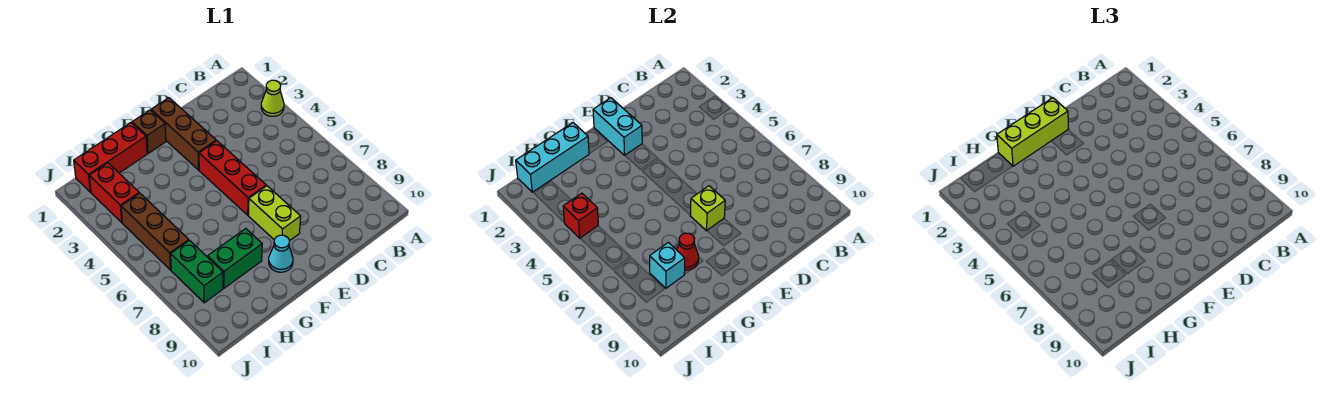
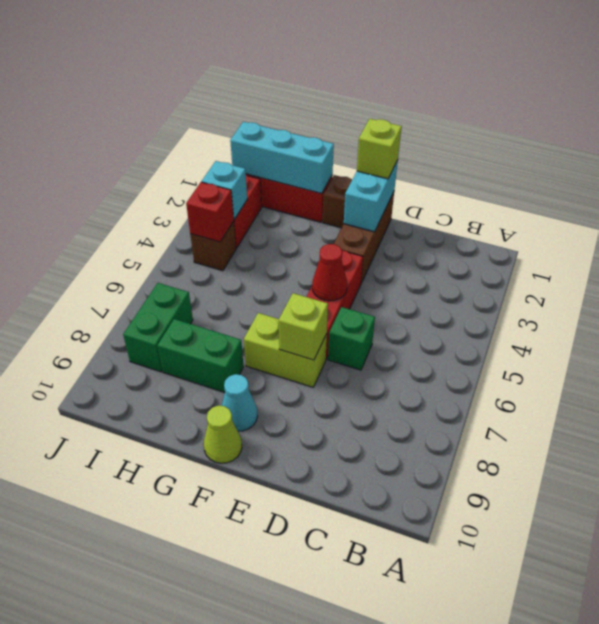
lime cone A3 level 1 -> lime cone F10 level 1
none -> green brick D6 level 1
lime brick E1:G1 level 3 -> lime brick E1 level 3
lime brick E7:E8 level 1 -> lime brick E7:F7 level 1
red cone G8 level 2 -> red cone E5 level 2
cyan brick H8 level 2 -> cyan brick I3 level 2
brown brick I4:I6 level 1 -> brown brick I4 level 1

